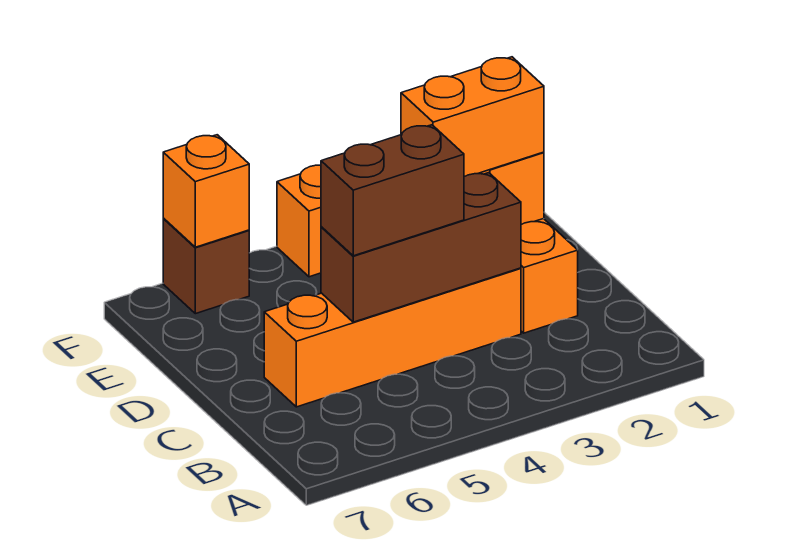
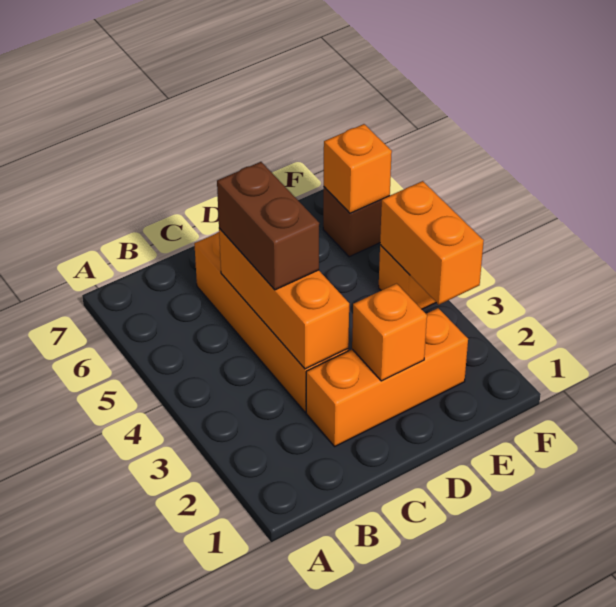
brown brick C3:C5 level 2 -> orange brick C3:C5 level 2
orange brick D2:D3 level 3 -> orange brick F3:F4 level 2

